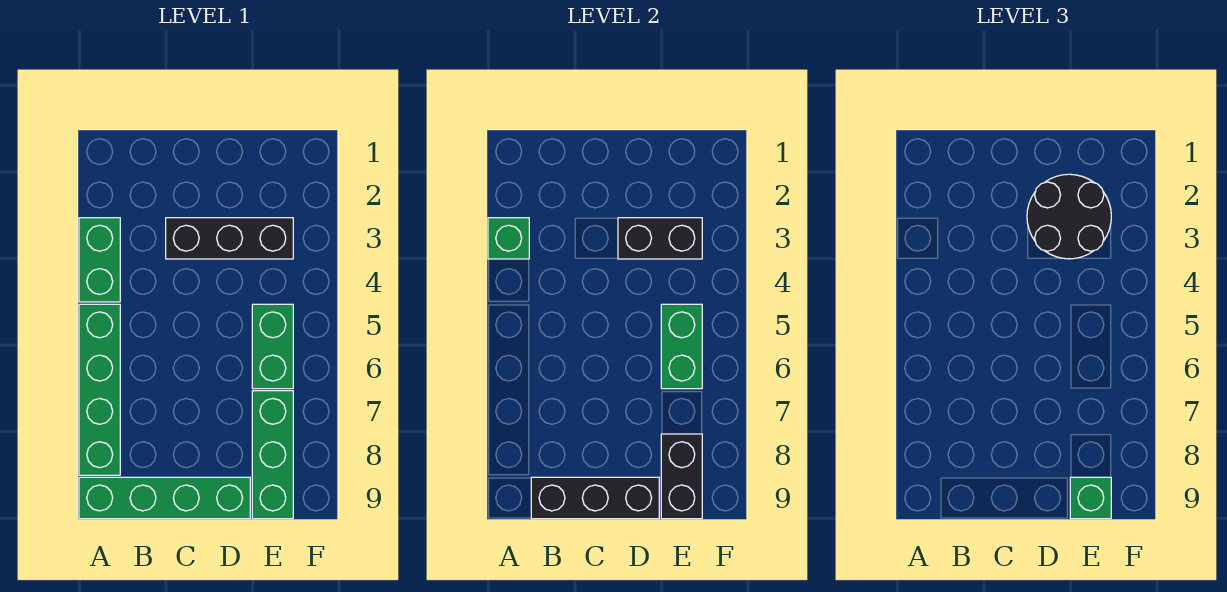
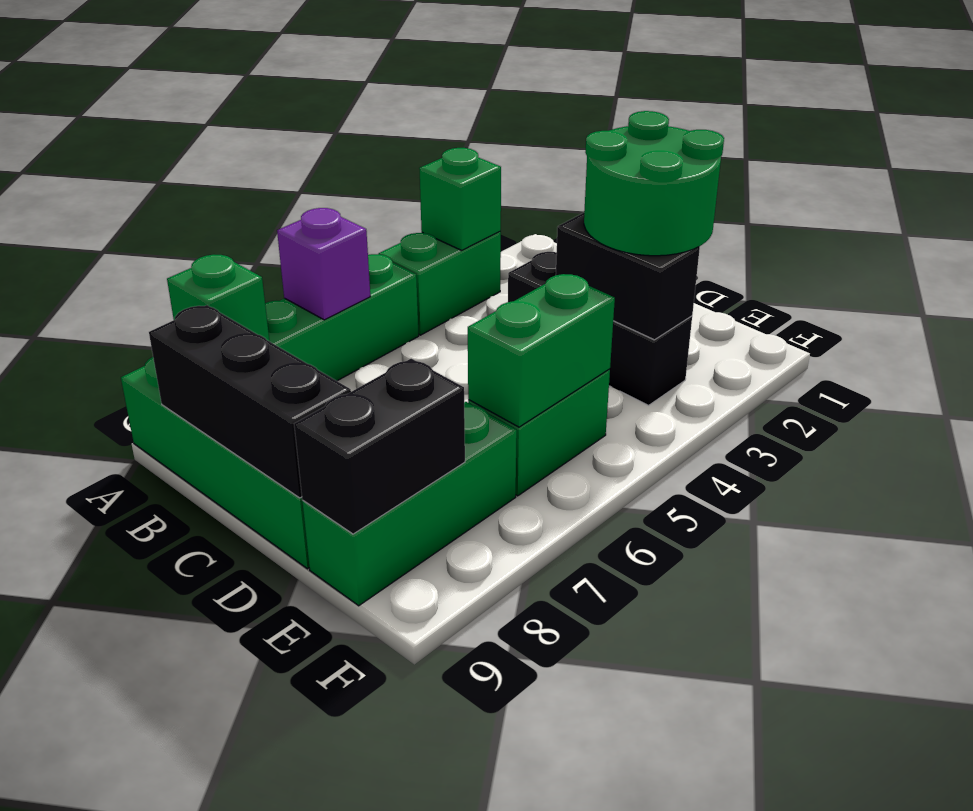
none -> purple brick A6 level 2
black round brick D2:E3 level 3 -> green round brick D2:E3 level 3
green brick E9 level 3 -> green brick A8 level 2

